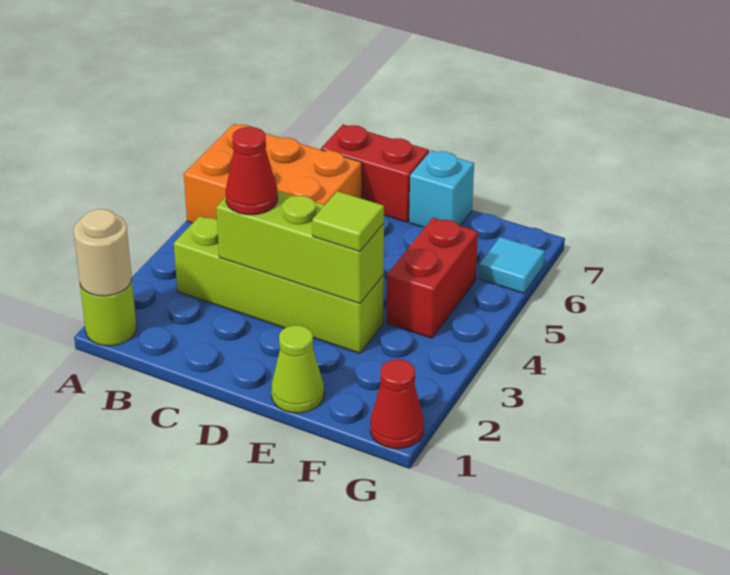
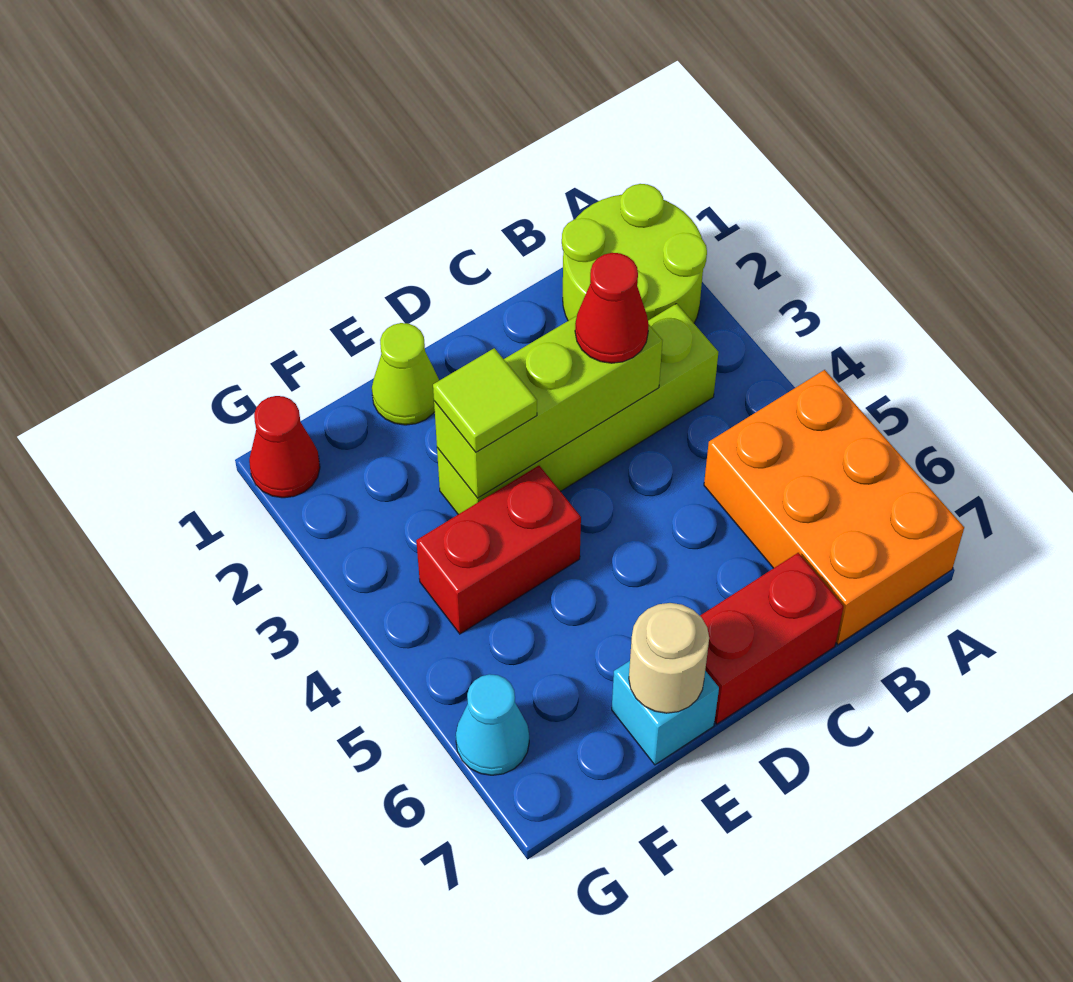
lime round brick A1 level 1 -> lime round brick A1:B2 level 1
tan round brick A1 level 2 -> tan round brick E7 level 2
orange brick A5:C6 level 1 -> orange brick A5:B7 level 1
red brick F4:F5 level 1 -> red brick E4:F4 level 1
cyan tile G6 level 1 -> cyan cone G6 level 1

